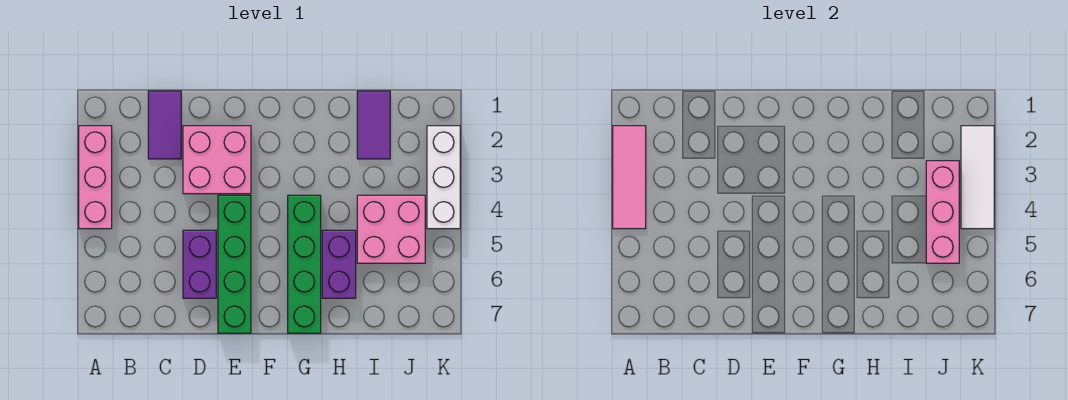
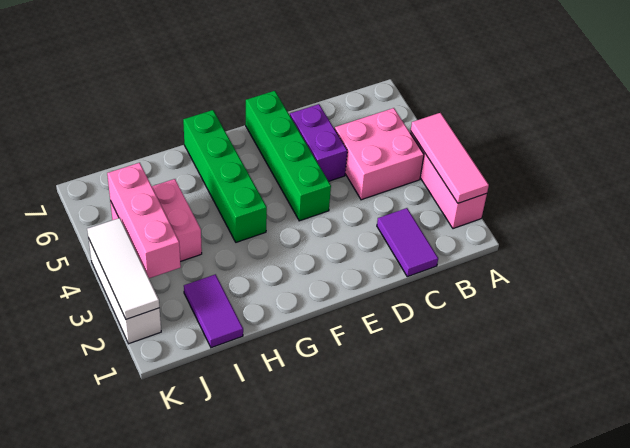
pink brick D2:E3 level 1 -> pink brick B4:C5 level 1
purple brick H5:H6 level 1 -> none

